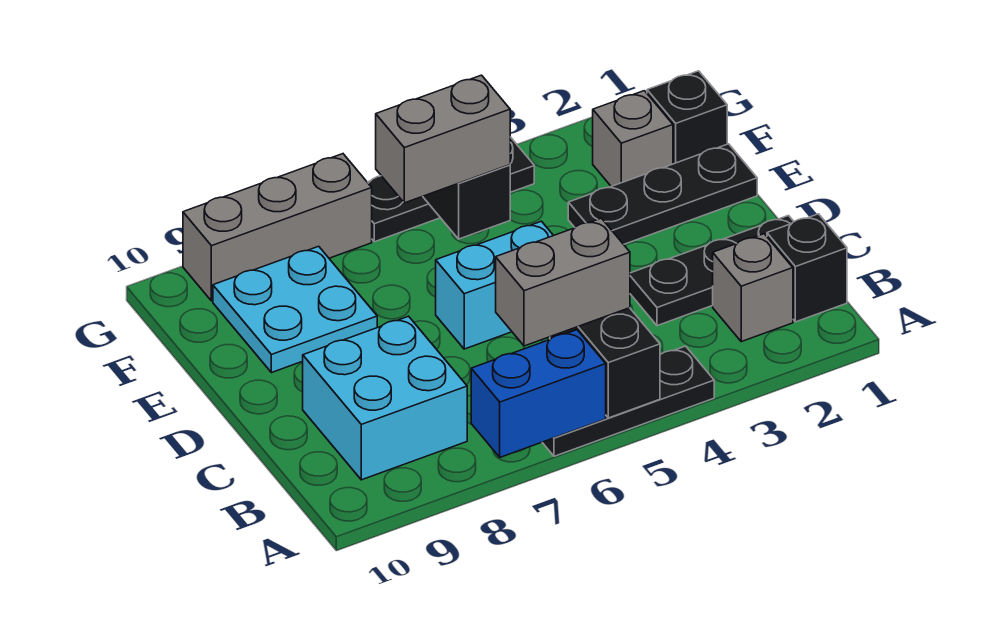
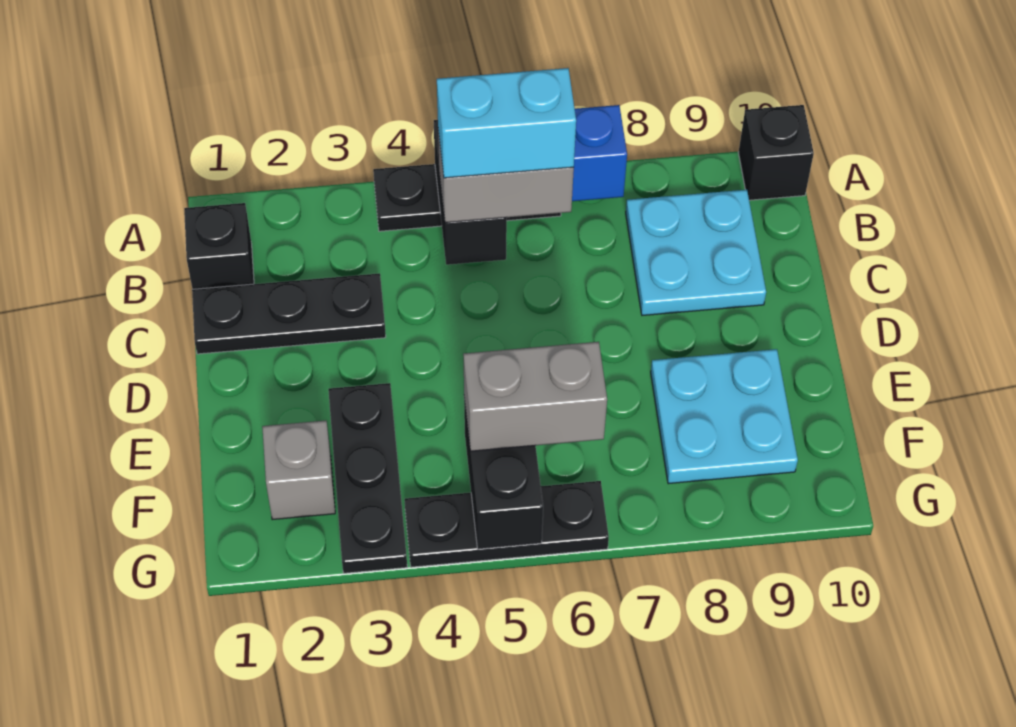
grey brick B2 level 1 -> none
cyan brick B8:C9 level 1 -> cyan plate B8:C9 level 1
cyan brick D5:D6 level 1 -> cyan brick B5:B6 level 4
black plate E1:E3 level 1 -> black plate E3:G3 level 1
black brick F1 level 1 -> black brick A10 level 1
grey brick G7:G9 level 1 -> none

